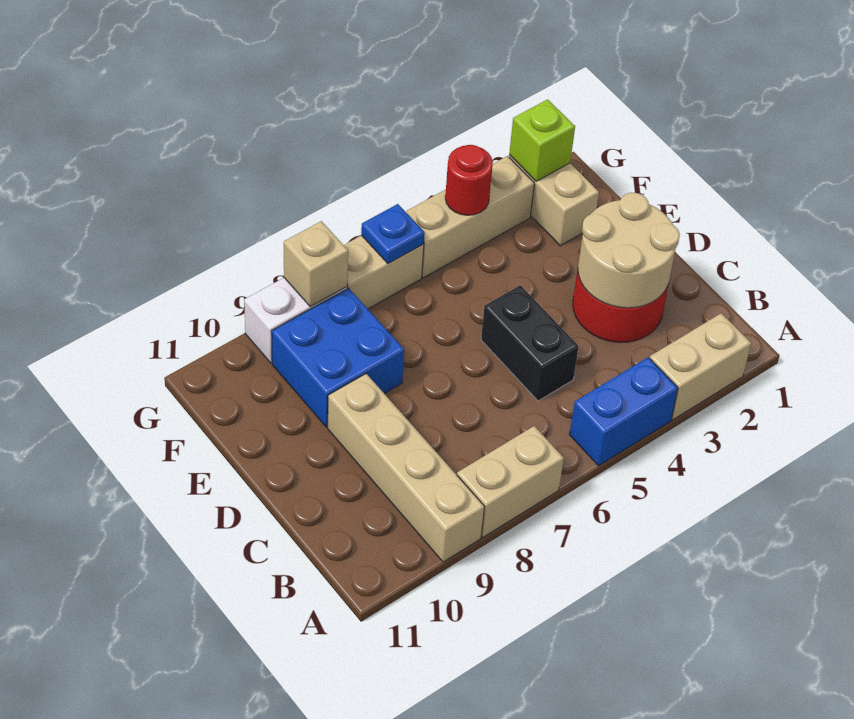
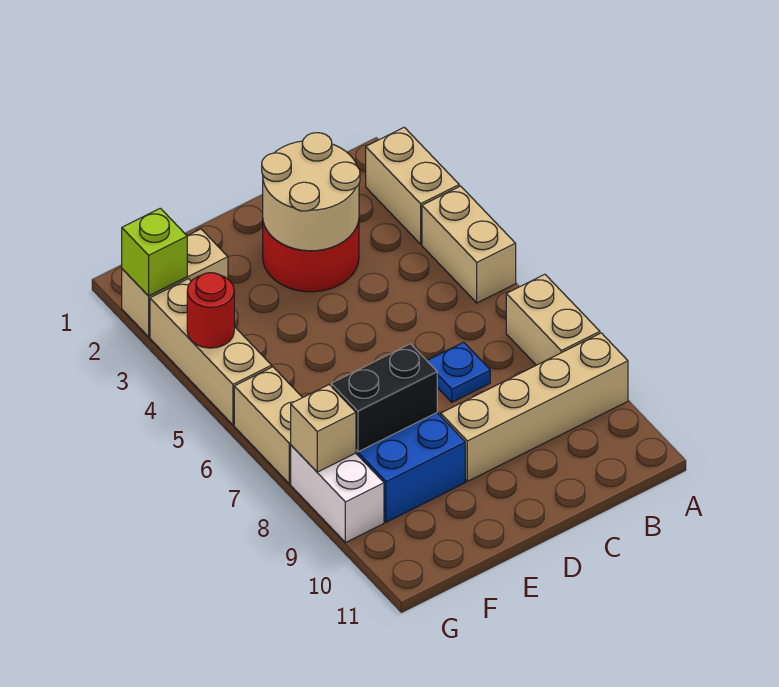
blue brick A4:A5 level 1 -> tan brick A4:A5 level 1
black brick C5:D5 level 1 -> black brick E8:F8 level 2
blue plate G6 level 2 -> blue plate C7 level 1

